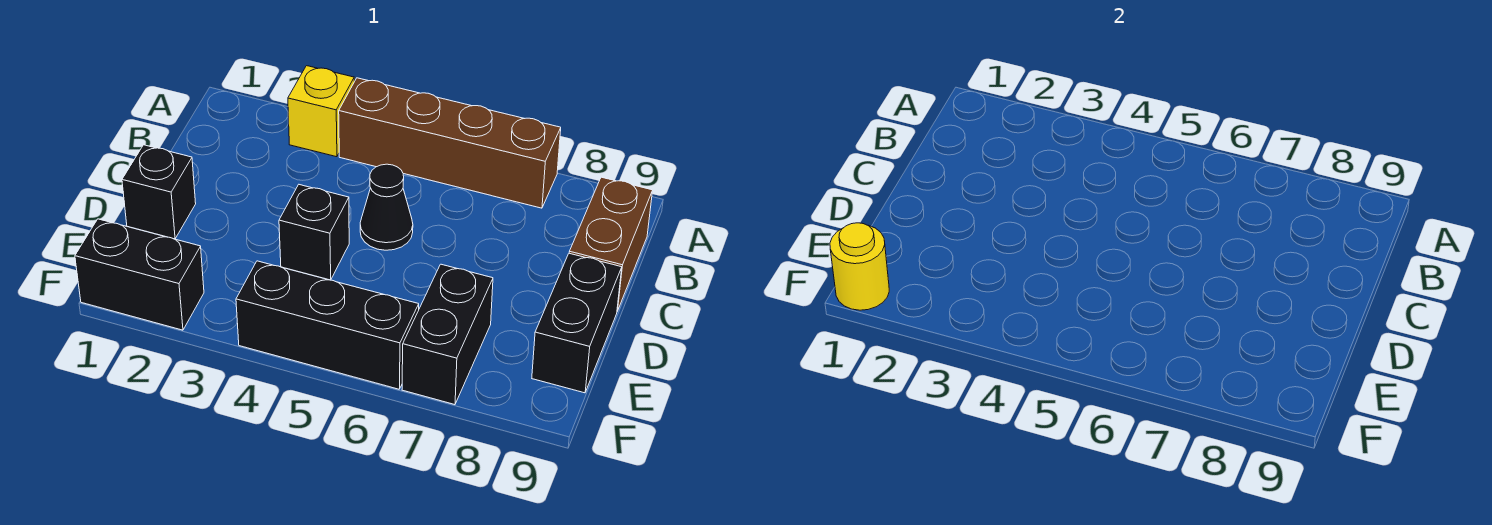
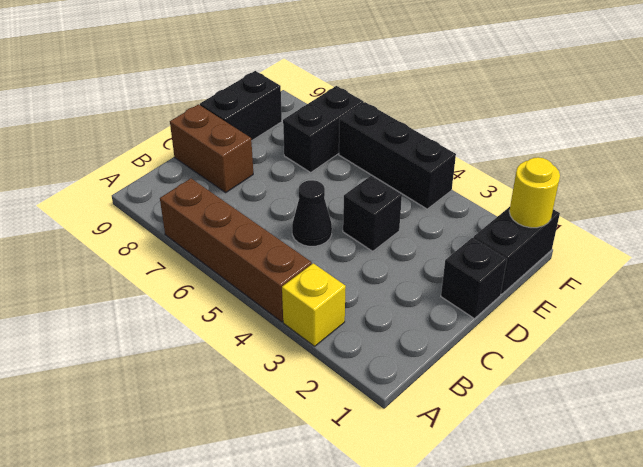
brown brick B9:C9 level 1 -> brown brick C8:C9 level 1
black brick F1:F2 level 1 -> black brick E1:F1 level 1

